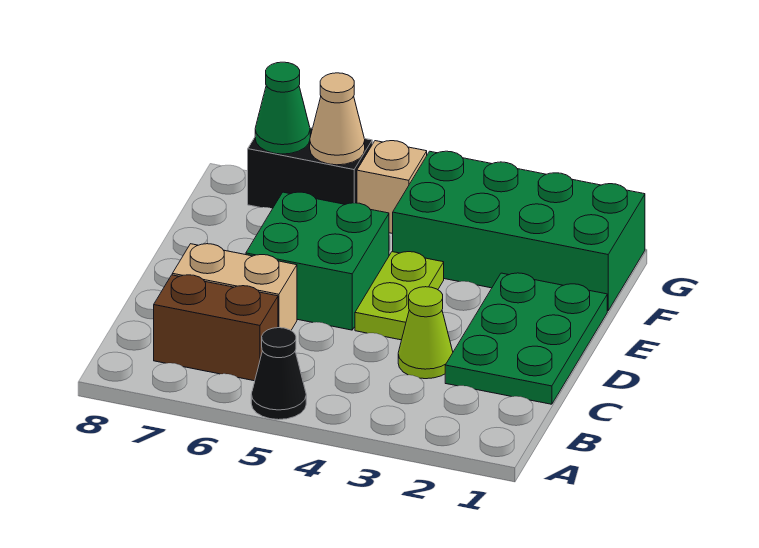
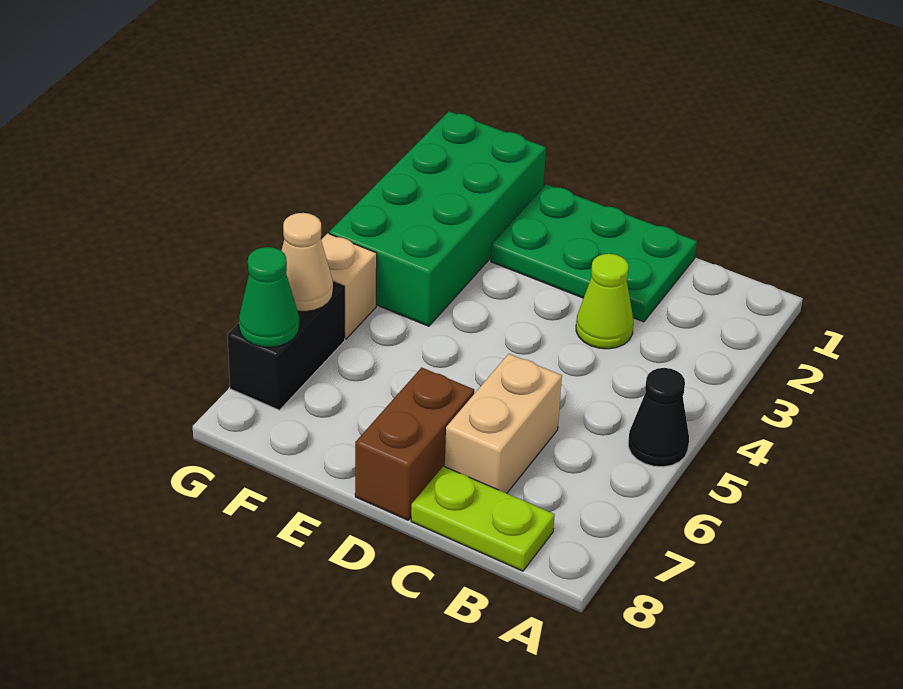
brown brick B6:B7 level 1 -> brown brick D7:D8 level 1
lime plate D4:E4 level 1 -> lime plate B8:C8 level 1
green brick D5:E6 level 1 -> none

